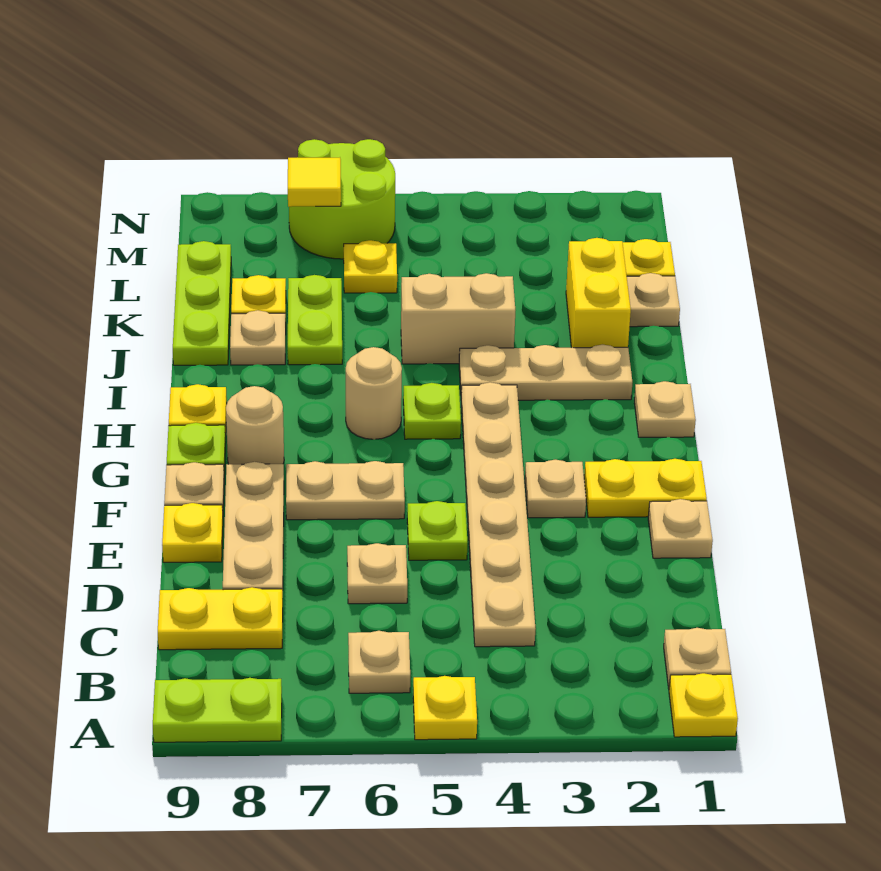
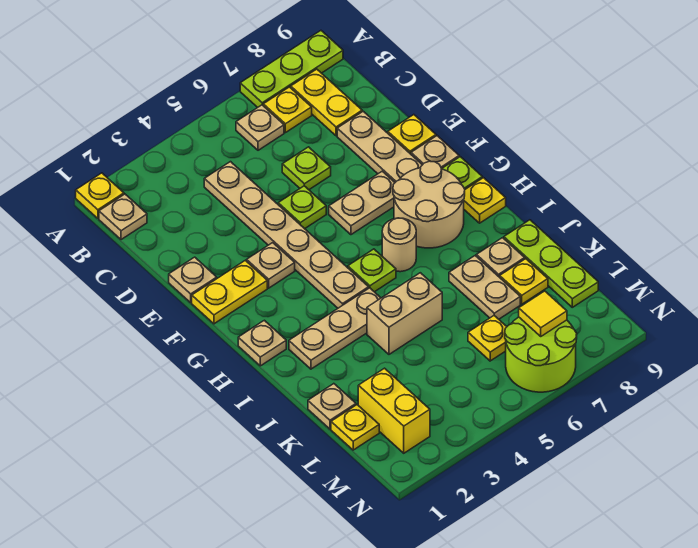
yellow plate A5 level 1 -> yellow plate B7 level 1
lime plate A8:A9 level 1 -> lime plate A7:A9 level 1
yellow plate C8:C9 level 1 -> yellow plate B8:C8 level 1
tan plate D6 level 1 -> lime plate D6 level 1
tan round brick G8 level 1 -> tan round brick G7:H8 level 1
yellow brick J2:K2 level 1 -> yellow brick L2:M2 level 1
lime plate J7:K7 level 1 -> tan plate J7:K7 level 1

